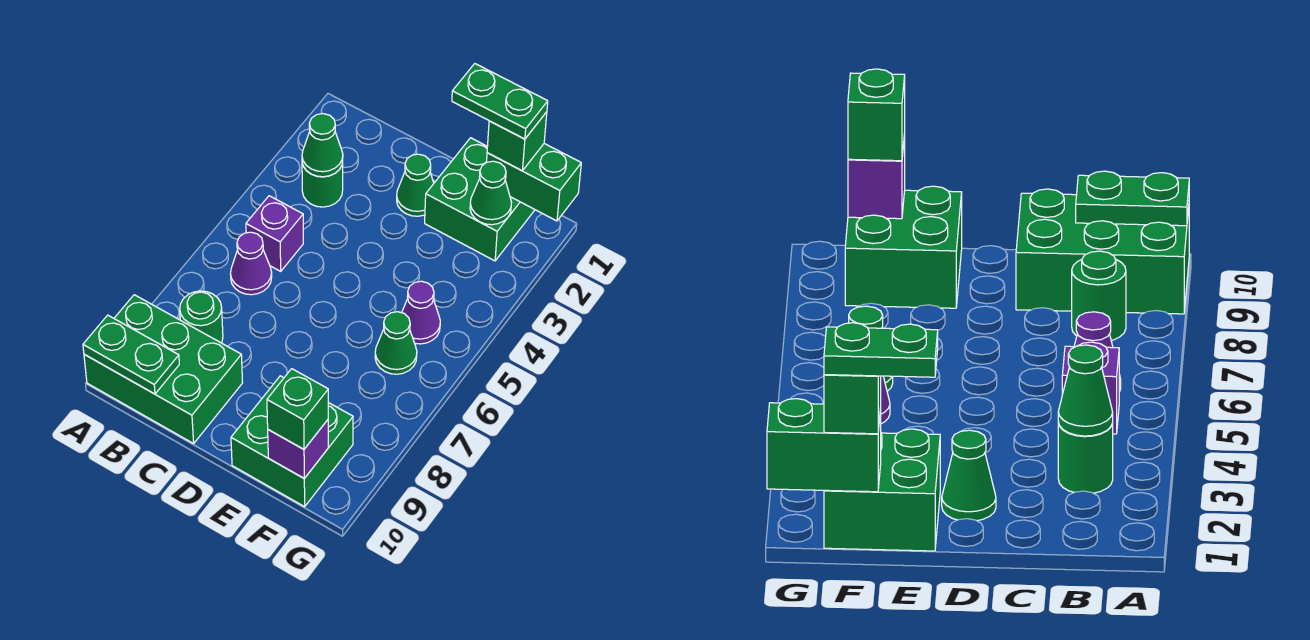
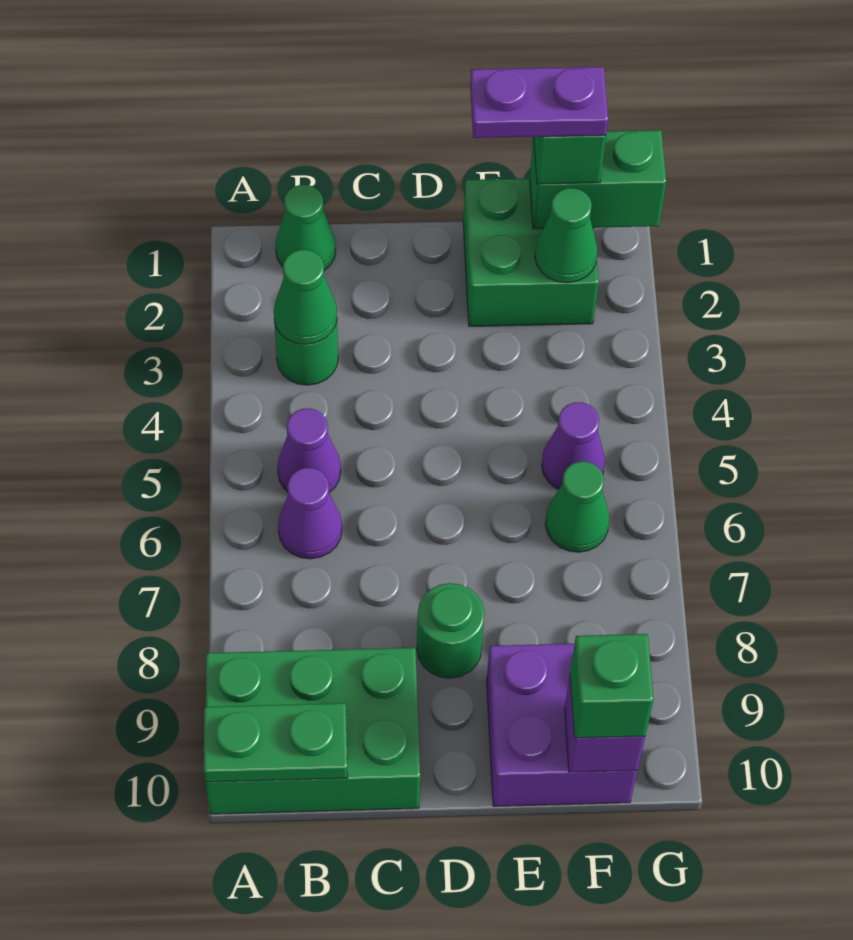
purple brick B5 level 1 -> purple cone B5 level 1
green round brick B8 level 1 -> green round brick D8 level 1
green cone D2 level 1 -> green cone B1 level 1
green plate E1:F1 level 4 -> purple plate E1:F1 level 4
green brick E9:F10 level 1 -> purple brick E9:F10 level 1

